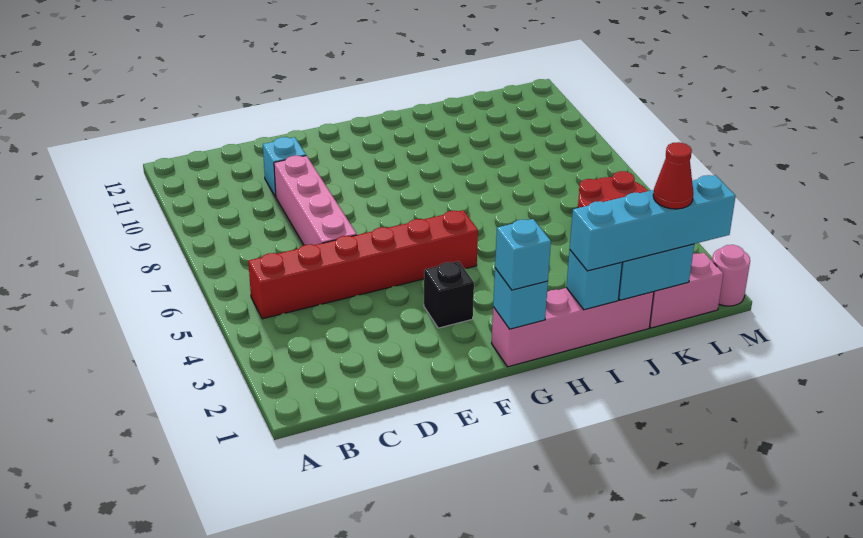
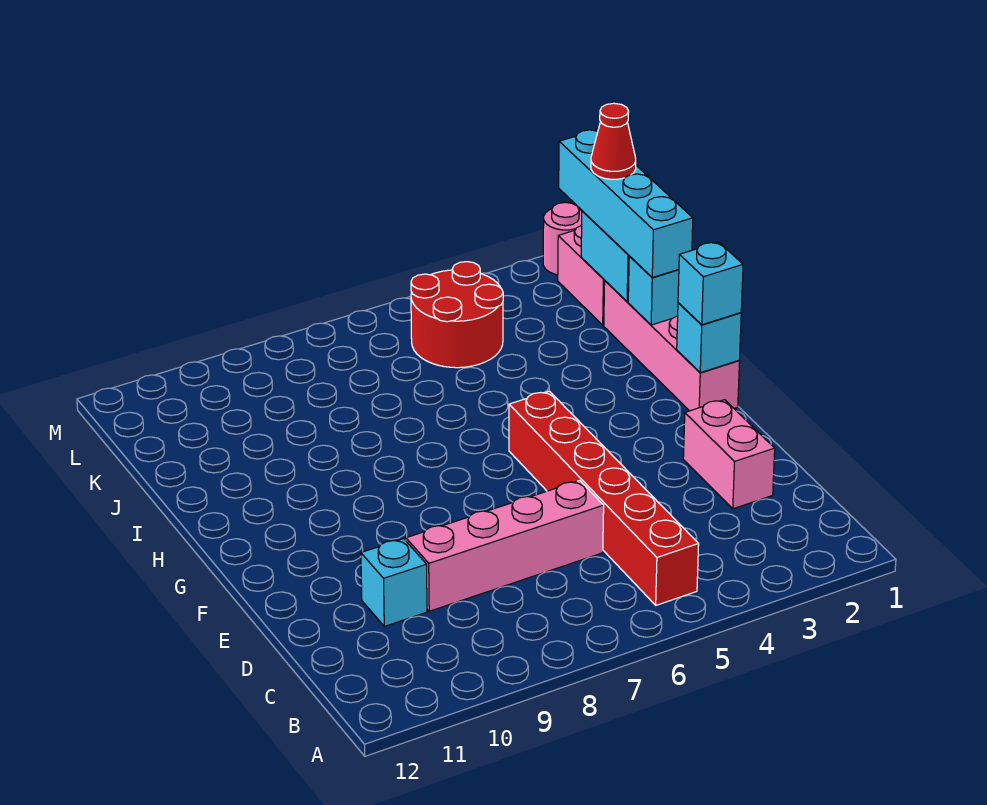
none -> pink brick D2:E2 level 1
black brick F3 level 1 -> none

